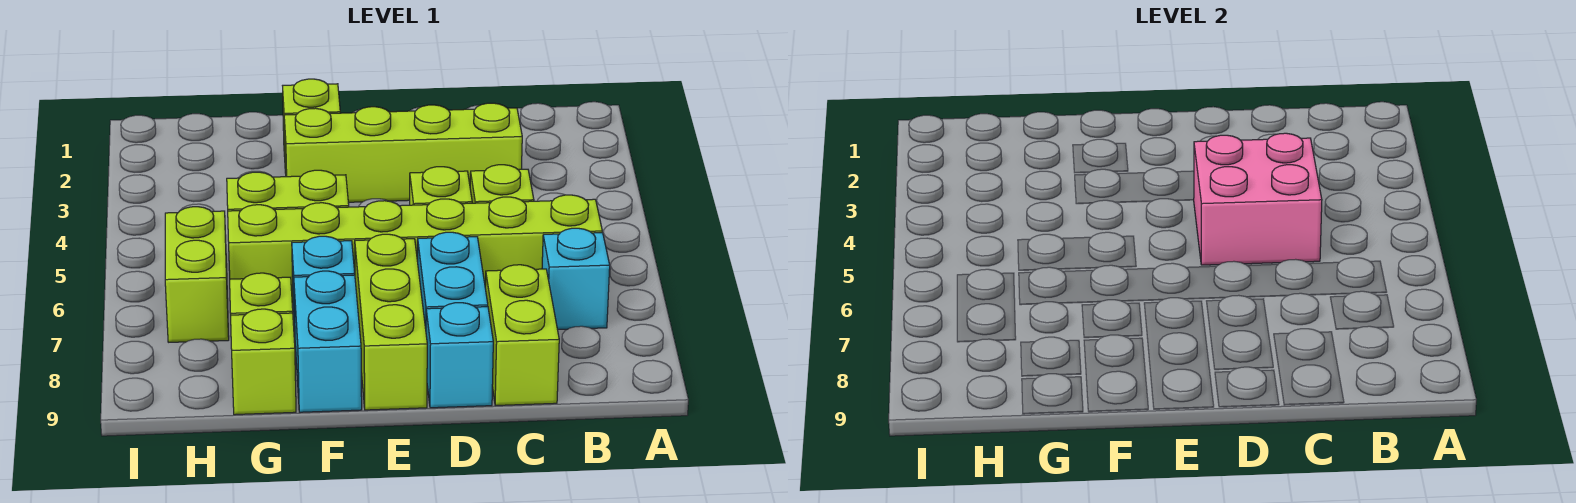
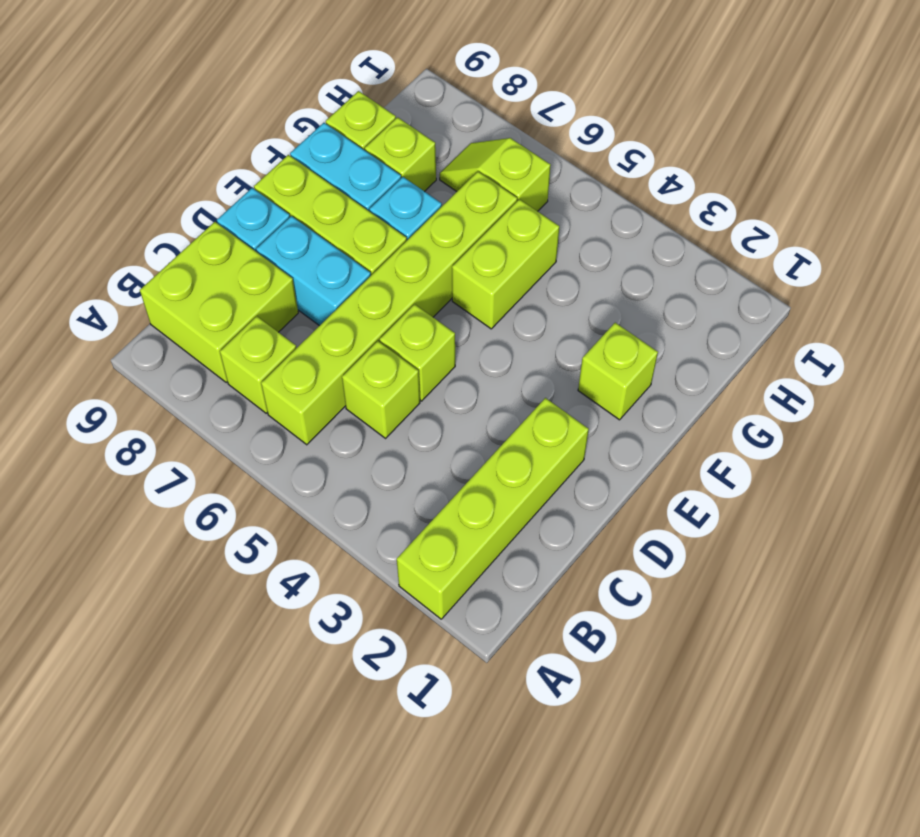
cyan brick B7 level 1 -> lime brick B7 level 1
lime brick C3:F3 level 1 -> lime brick A2:D2 level 1
pink brick C4:D5 level 2 -> none
lime brick C8:C9 level 1 -> lime brick B8:C9 level 1
lime brick H6:H7 level 1 -> lime slope H6:H7 level 1 top 6

